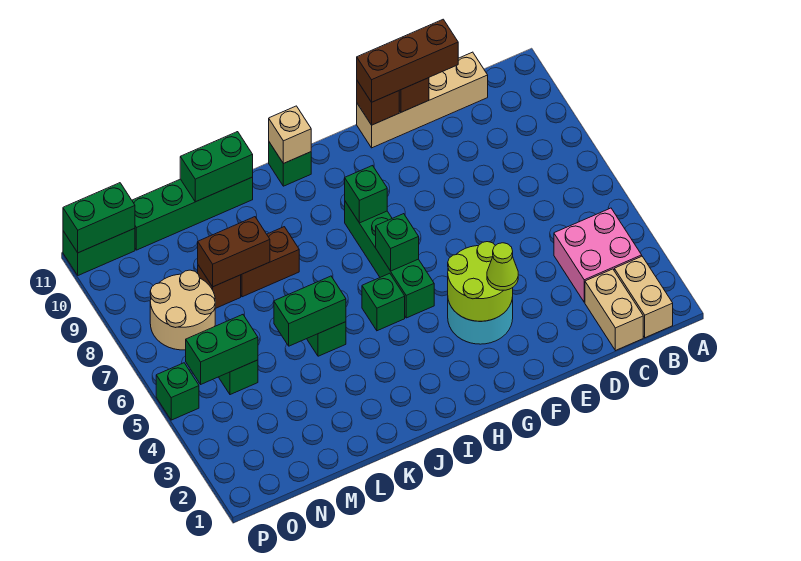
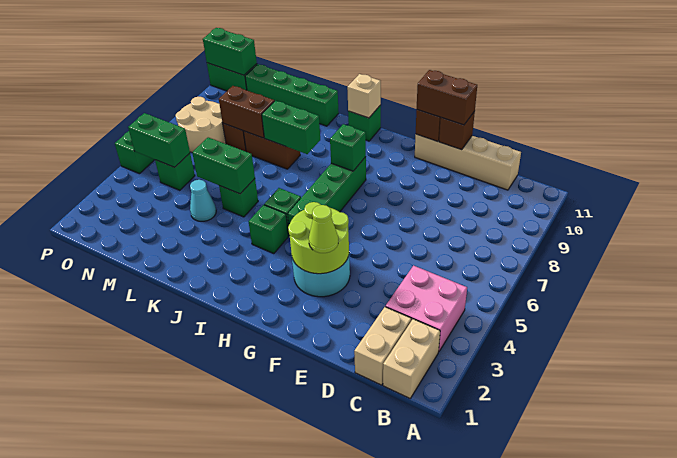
brown brick D11:F11 level 3 -> brown brick E11:F11 level 3
green brick H6 level 2 -> green brick I4 level 1
green brick K11:L11 level 2 -> green brick J8:K8 level 2
none -> cyan cone L4 level 1

